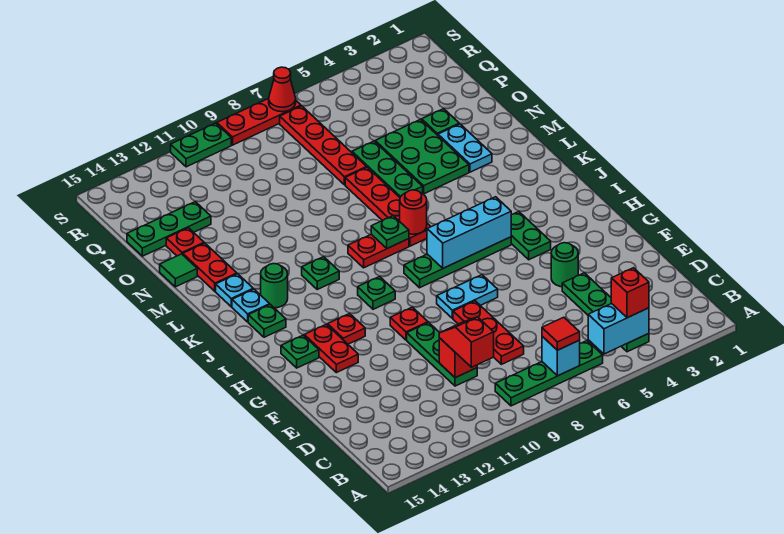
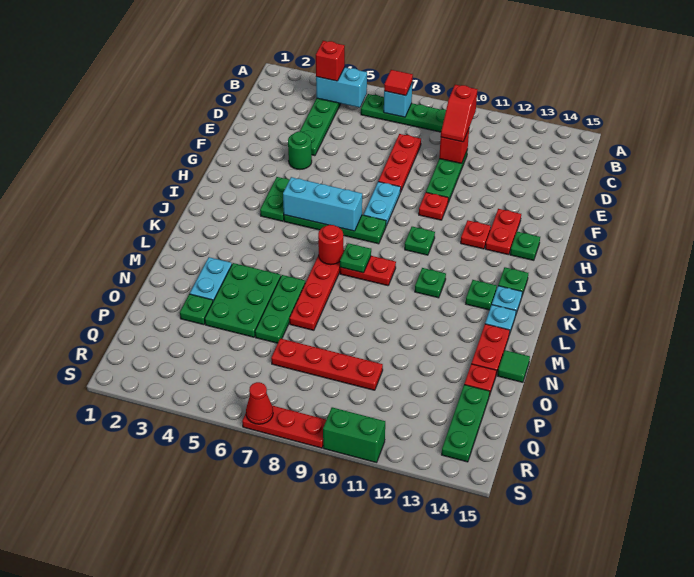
cyan plate G7:G8 level 1 -> cyan plate G8:H8 level 1
green round brick K13 level 1 -> green plate K13 level 1
red plate O7:R7 level 1 -> red plate P7:P10 level 1
green plate P13:P15 level 1 -> green plate P14:R14 level 1
green plate S10:S11 level 1 -> green brick S10:S11 level 1

